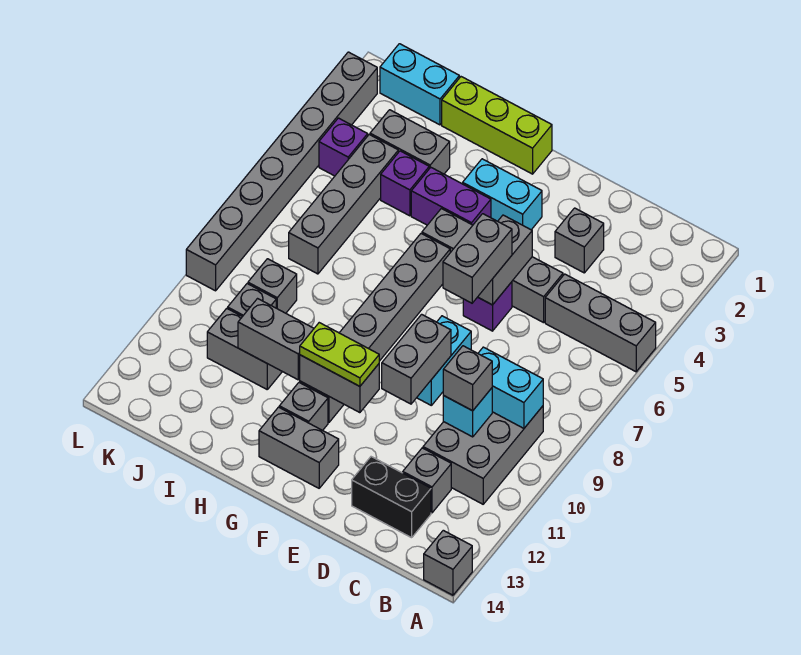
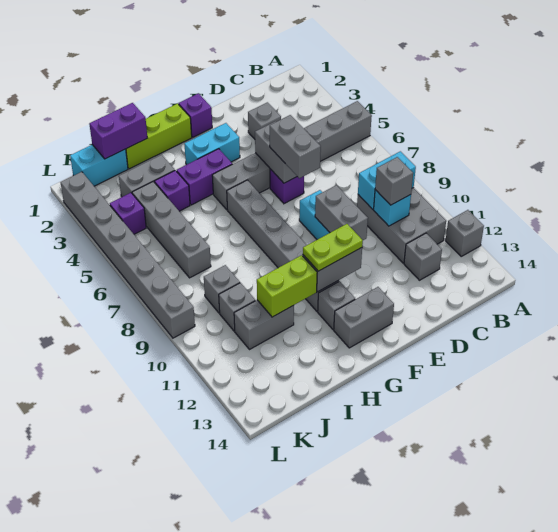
grey brick A14 level 1 -> grey brick A12 level 1
black brick C13:D13 level 1 -> none
none -> purple brick F1 level 1
grey brick H11:I11 level 2 -> lime brick H11:I11 level 2
none -> purple brick I1:J1 level 2

